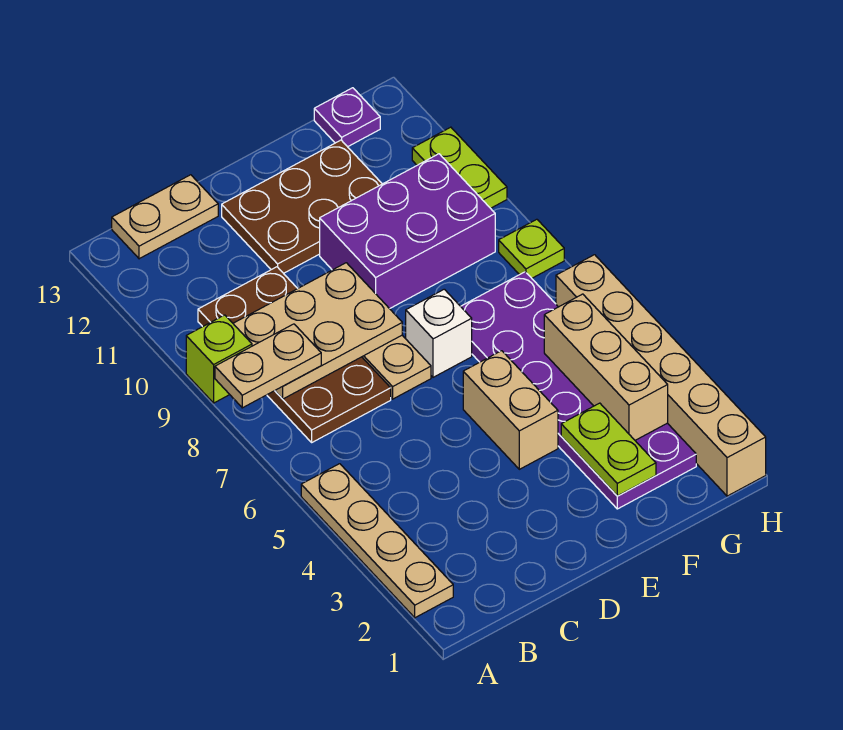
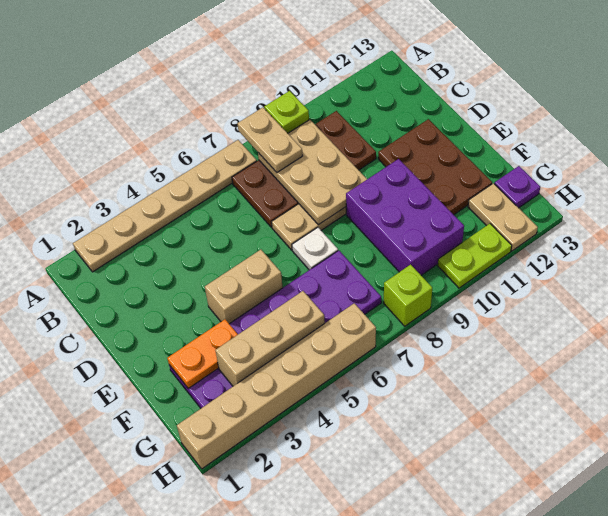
tan plate A2:A5 level 1 -> tan plate A2:A7 level 1
tan plate B13:C13 level 1 -> tan plate G12:H12 level 1
white brick E7 level 1 -> white plate E7 level 1
lime plate F2:F3 level 2 -> orange plate F2:F3 level 2
lime plate H8 level 1 -> lime brick H8 level 1

